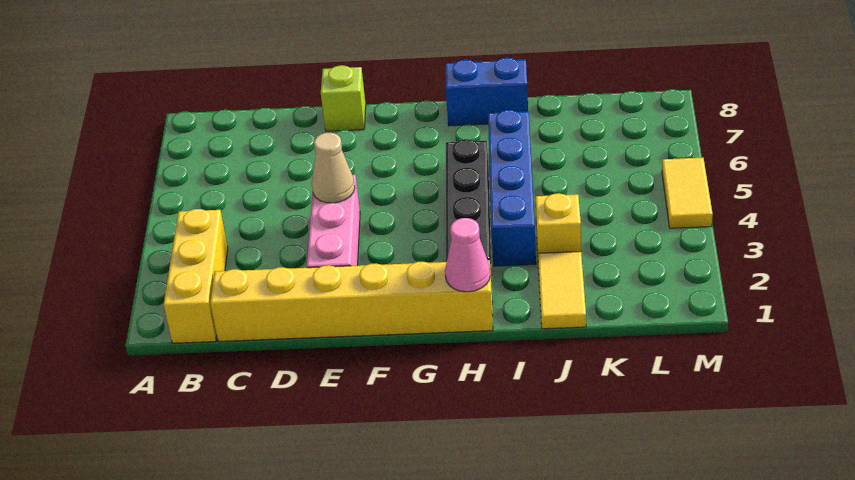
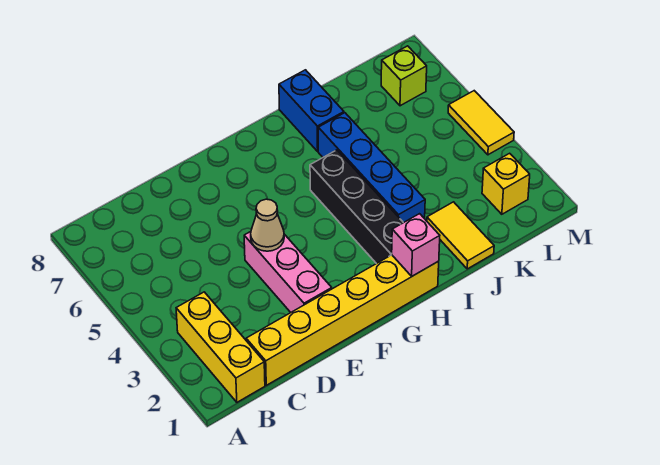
lime brick E8 level 1 -> lime brick L7 level 1
pink cone H1 level 2 -> pink brick H1 level 2
blue brick H8:I8 level 1 -> blue brick I7:I8 level 1
yellow brick J3 level 1 -> yellow brick L2 level 1

